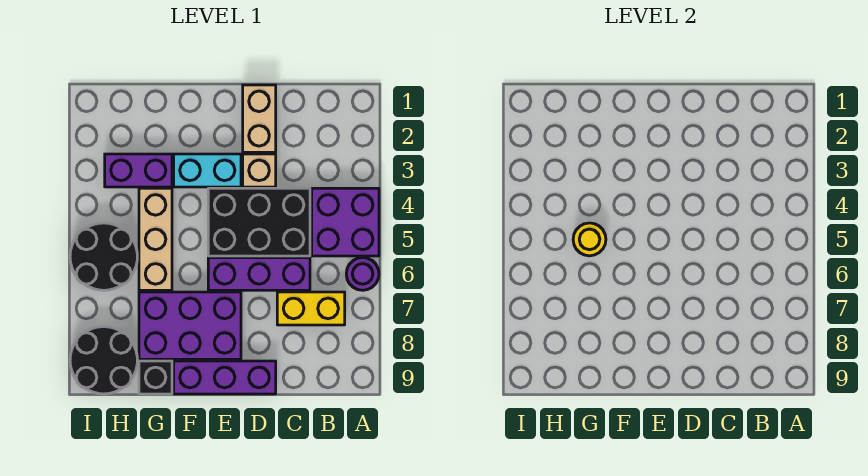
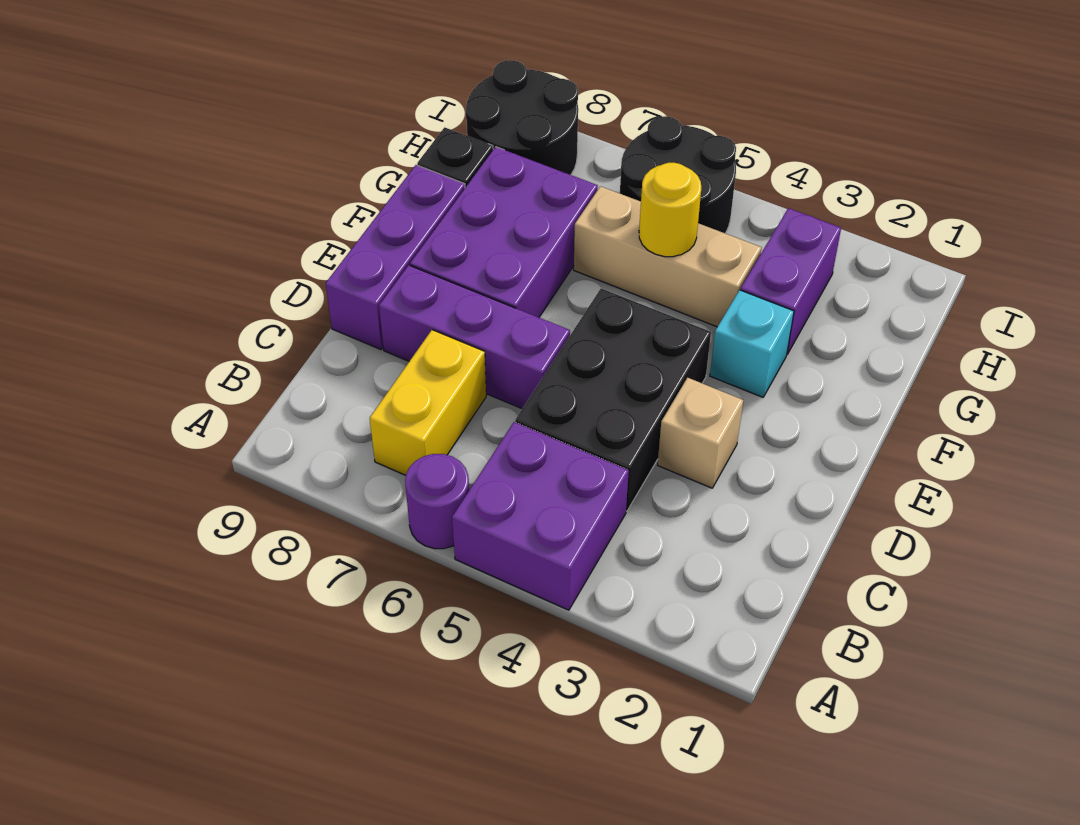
purple brick C6:E6 level 1 -> purple brick D6:D8 level 1
tan brick D1:D2 level 1 -> none
cyan brick E3:F3 level 1 -> cyan brick F3 level 1

